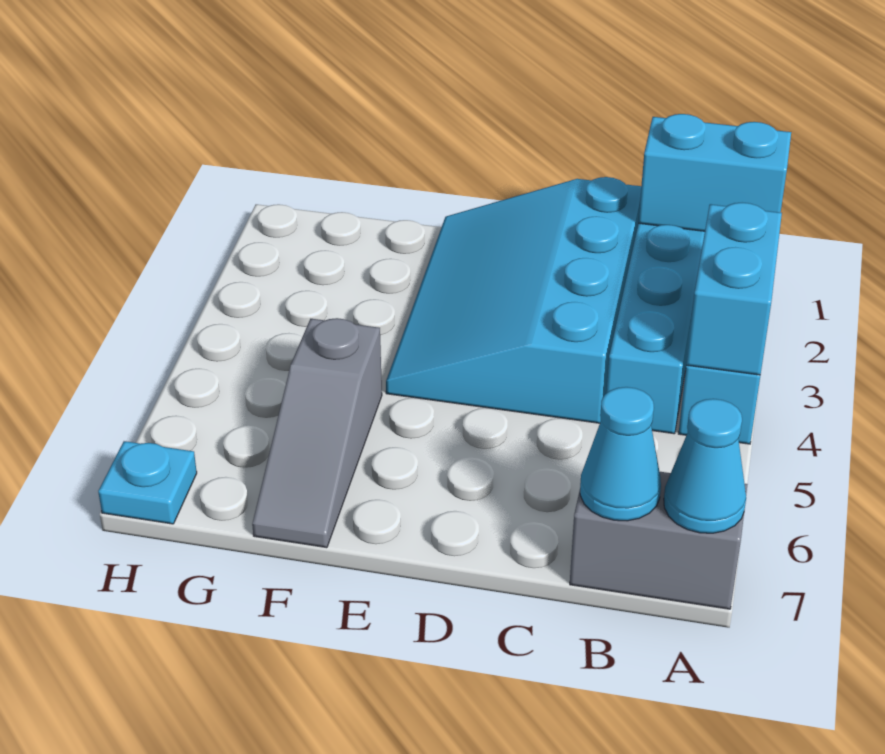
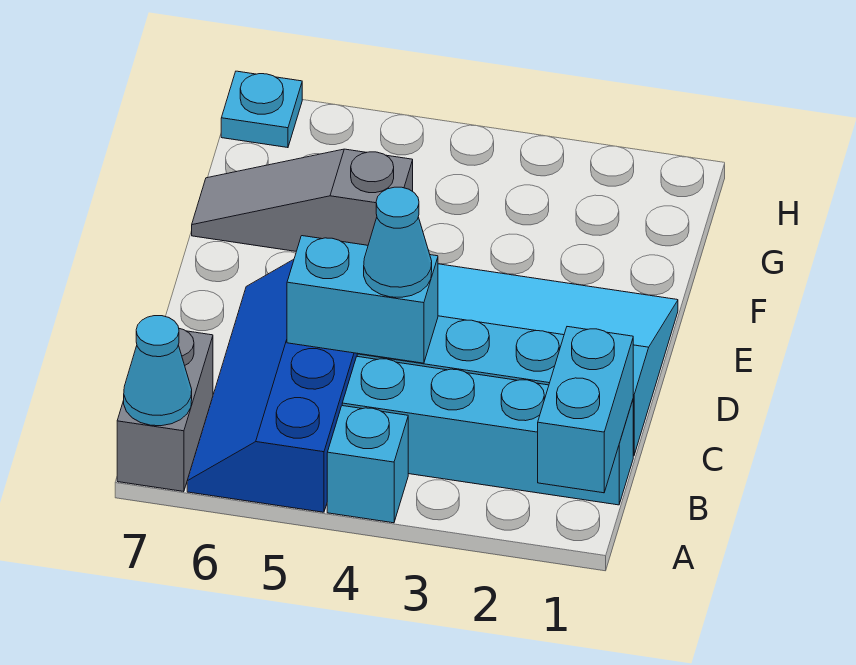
cyan brick A3:A4 level 2 -> cyan brick C4:C5 level 2
none -> blue slope A5:D6 level 1 top 5
cyan cone B7 level 2 -> cyan cone C4 level 3

